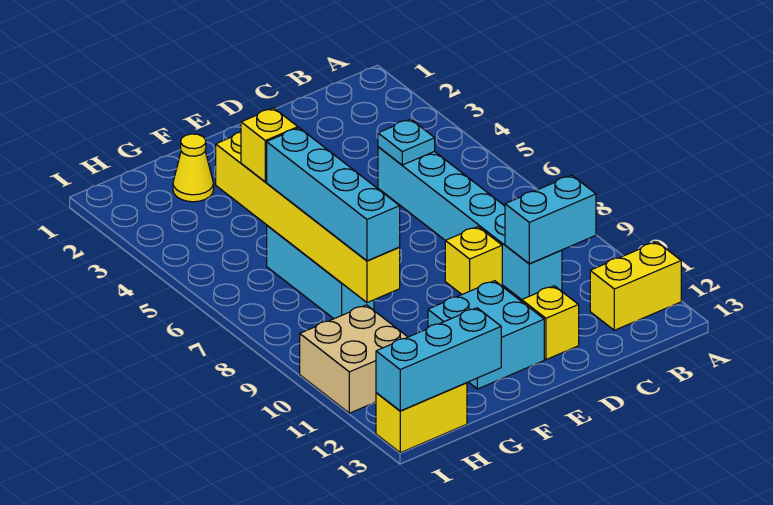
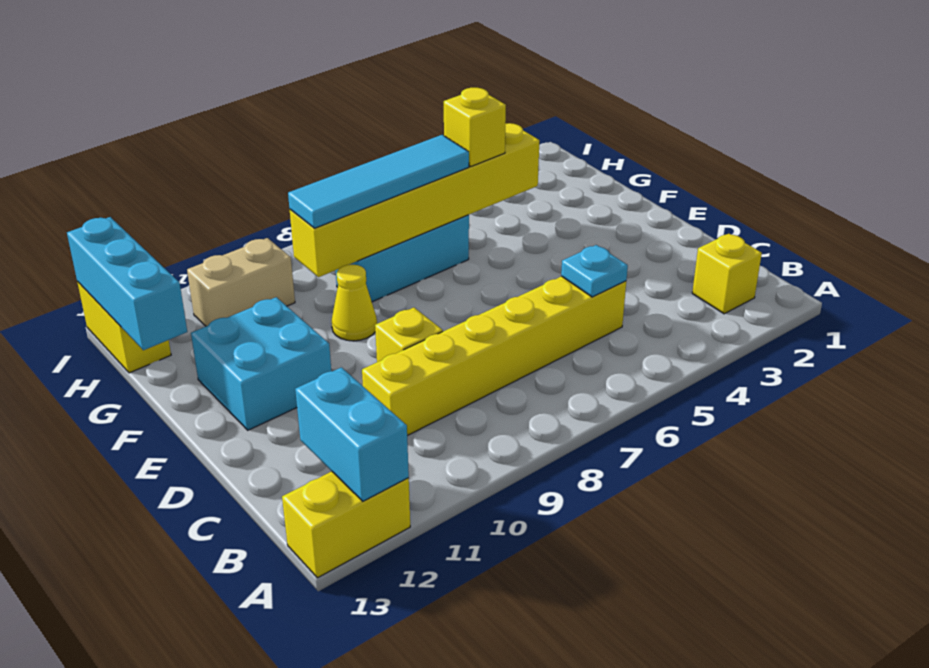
yellow brick A12:B12 level 1 -> yellow brick A12:A13 level 1
cyan brick B10:C10 level 2 -> cyan brick A12:B12 level 2
cyan brick C5:C10 level 1 -> yellow brick C5:C10 level 1
yellow brick D12 level 1 -> yellow brick B2 level 1
yellow cone G2 level 1 -> yellow cone F9 level 1
cyan brick G6:G9 level 3 -> cyan tile G6:G9 level 3
tan brick H10:I11 level 1 -> tan brick H10:H11 level 1

